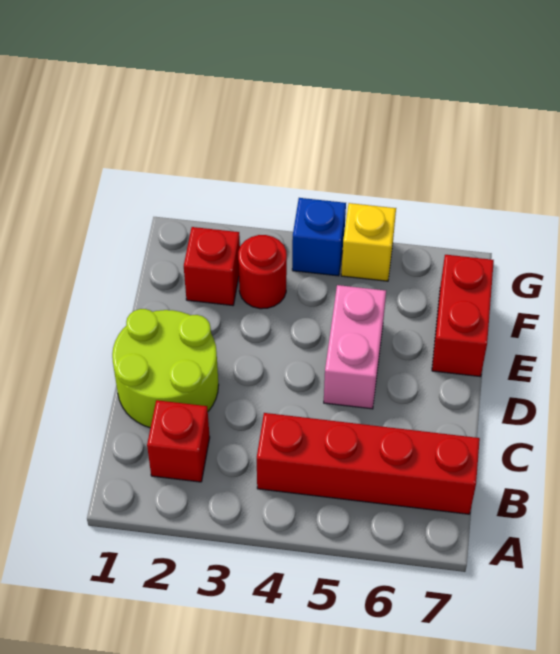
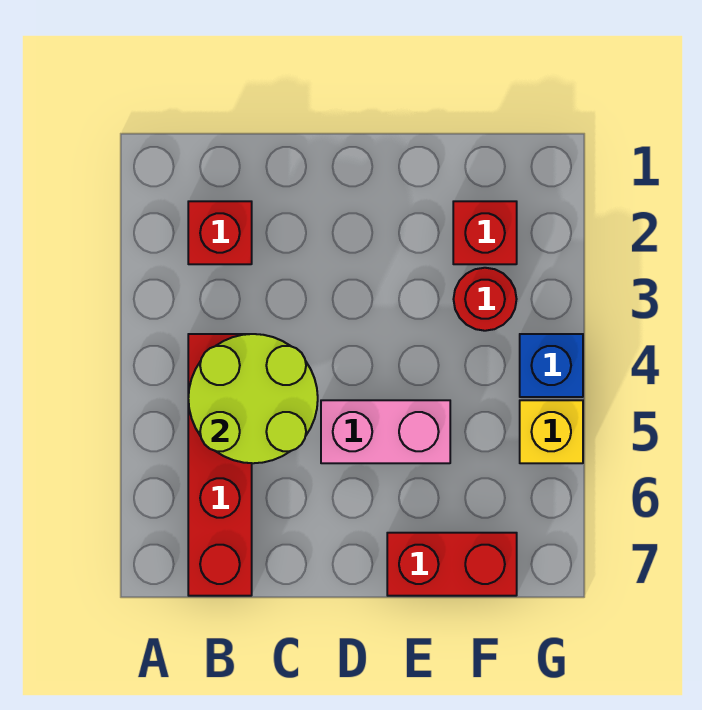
lime round brick C1:D2 level 1 -> lime round brick B4:C5 level 2

